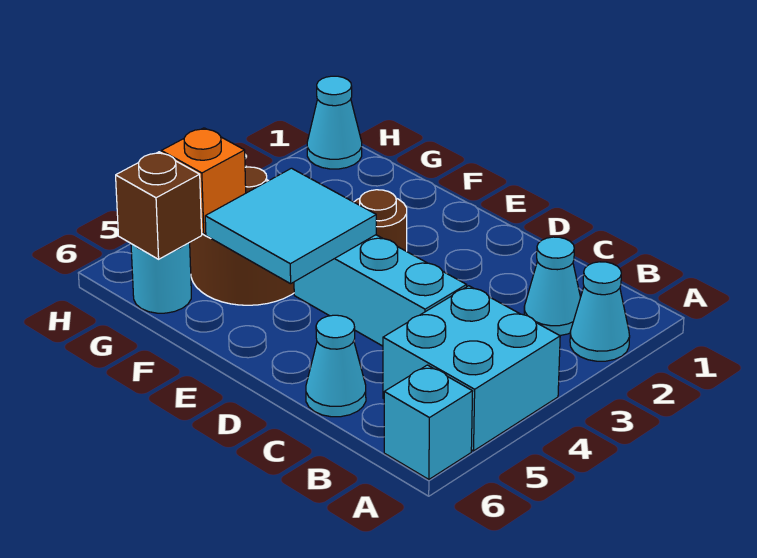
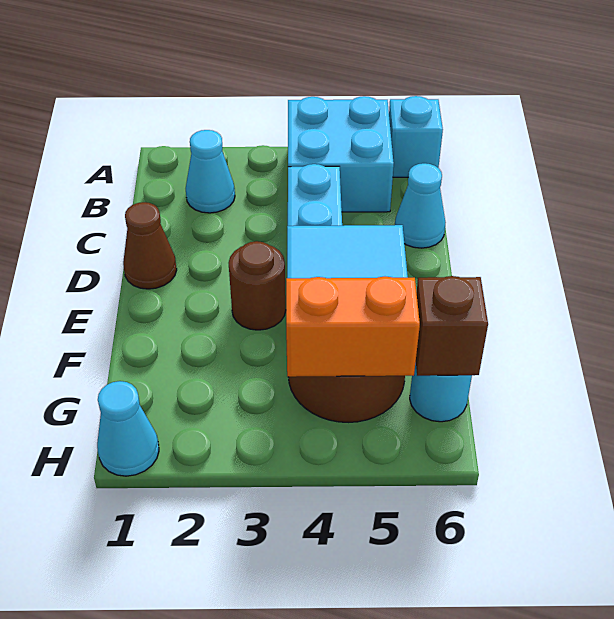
cyan cone A2 level 1 -> none
none -> brown cone D1 level 1
orange brick G5 level 2 -> orange brick G4:G5 level 2

